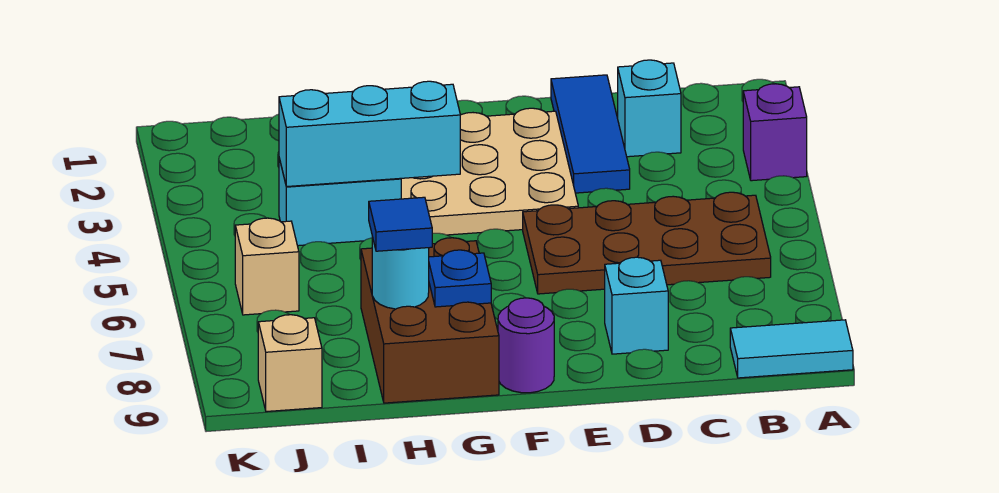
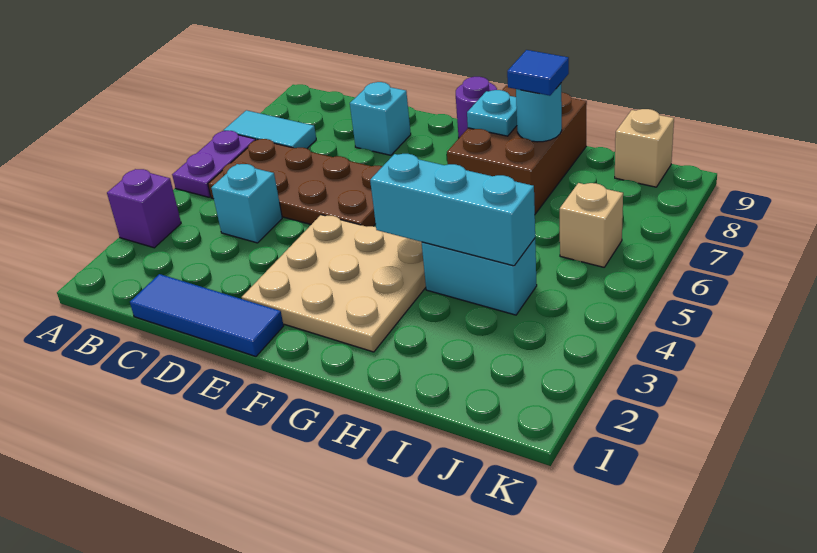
none -> purple plate A5:A6 level 1
cyan tile A9:B9 level 1 -> cyan tile A7:B7 level 1
cyan brick C2 level 1 -> cyan brick C4 level 1
blue tile D1:D3 level 1 -> blue tile C1:E1 level 1
blue plate G8 level 2 -> cyan plate G8 level 2

